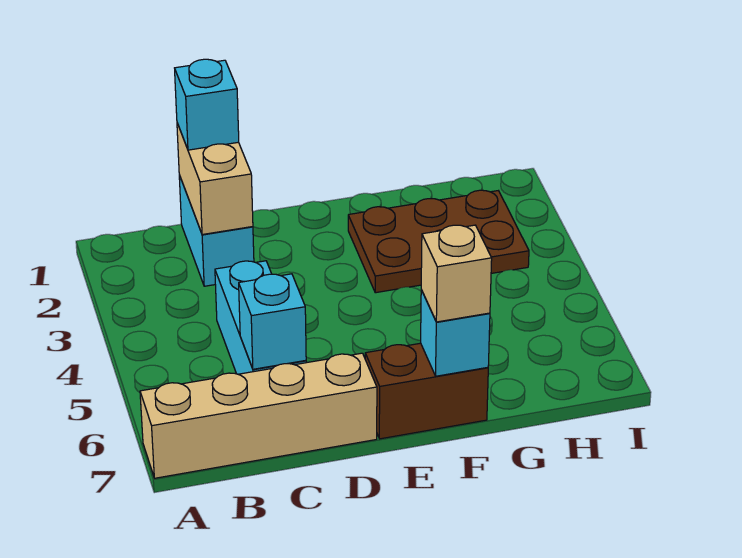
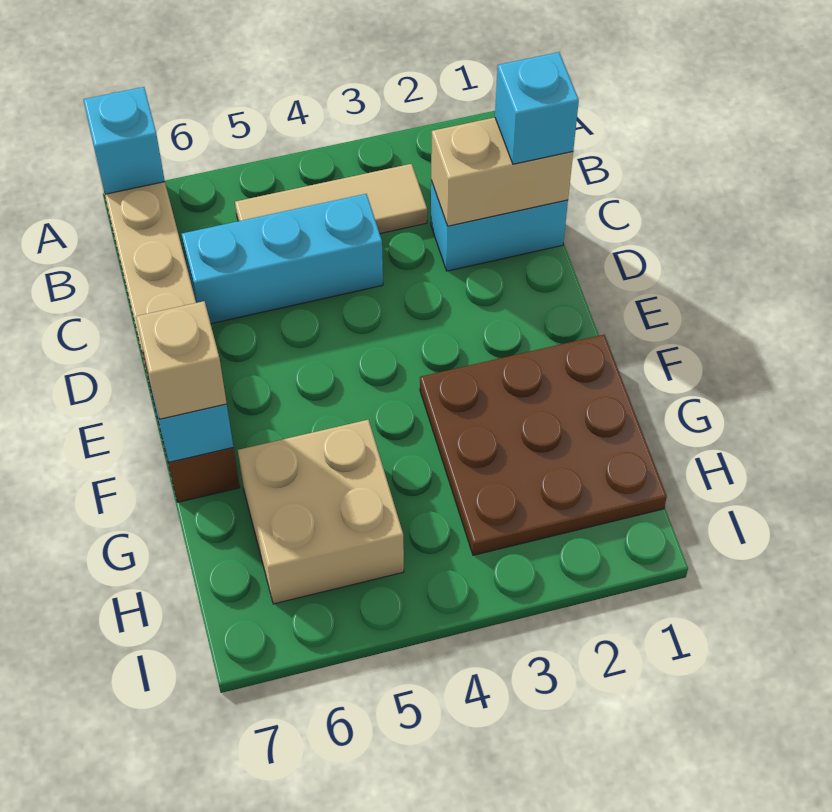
none -> tan tile B3:B5 level 1
cyan brick C6 level 2 -> cyan brick A7 level 2
brown plate F2:H3 level 1 -> brown plate F1:H3 level 1
none -> tan brick G5:H6 level 1

